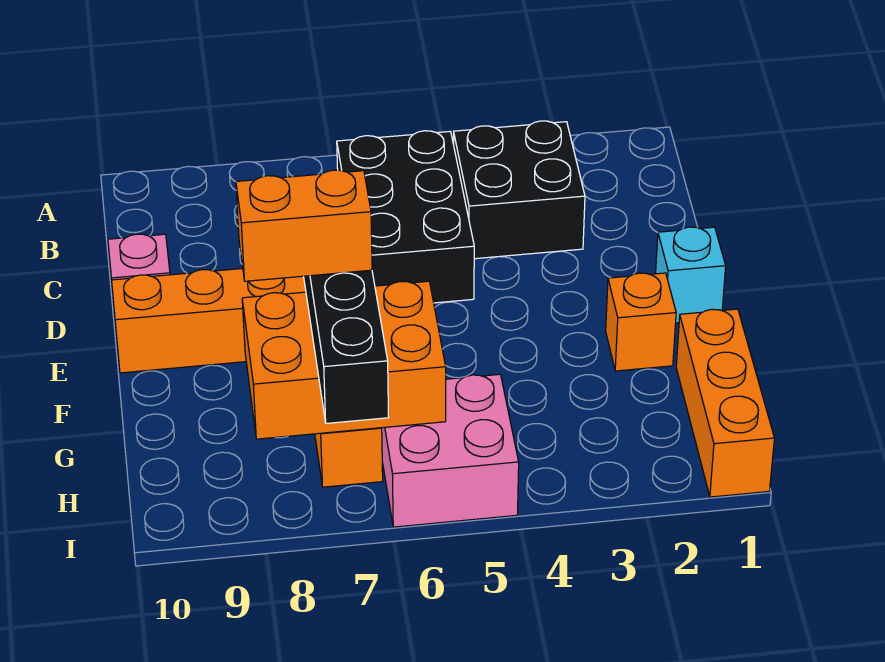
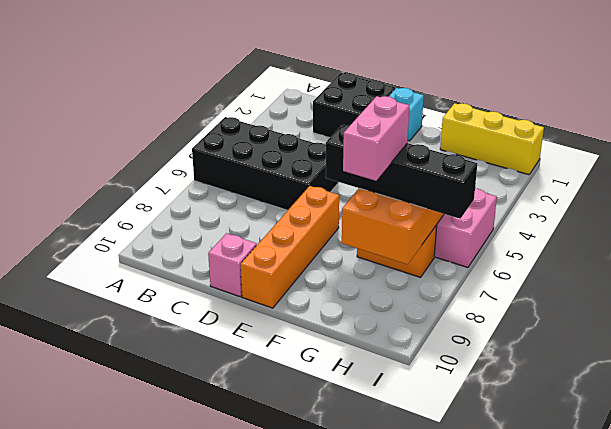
black brick B3:C4 level 1 -> black brick C1:D2 level 1
black brick B5:D6 level 1 -> black brick A5:D6 level 1
orange brick F2 level 1 -> none
orange brick G1:I1 level 1 -> yellow brick G1:I1 level 1
orange brick G7:G8 level 4 -> pink brick G7:G8 level 4

